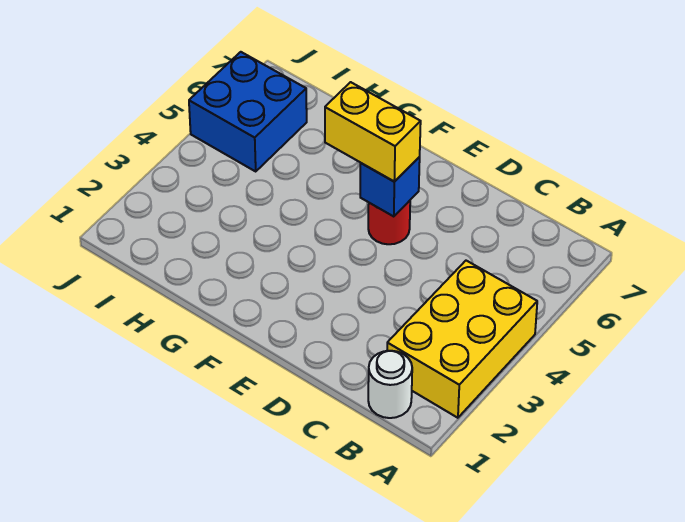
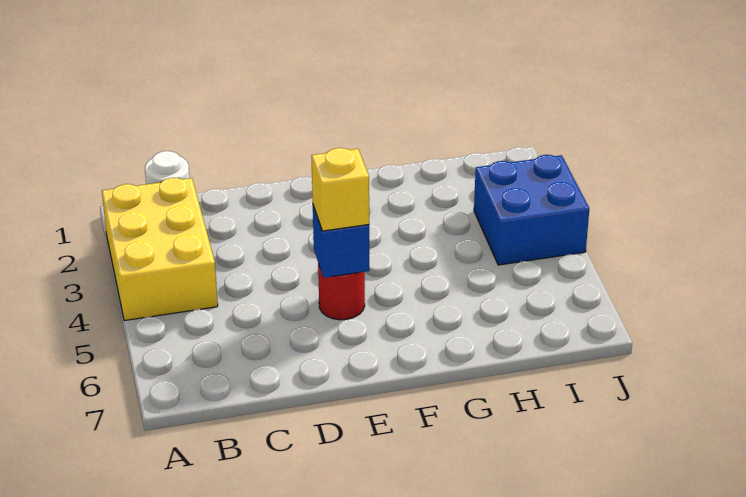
yellow brick E5:F5 level 3 -> yellow brick E5 level 3
blue brick I5:J6 level 1 -> blue brick I3:J4 level 1

